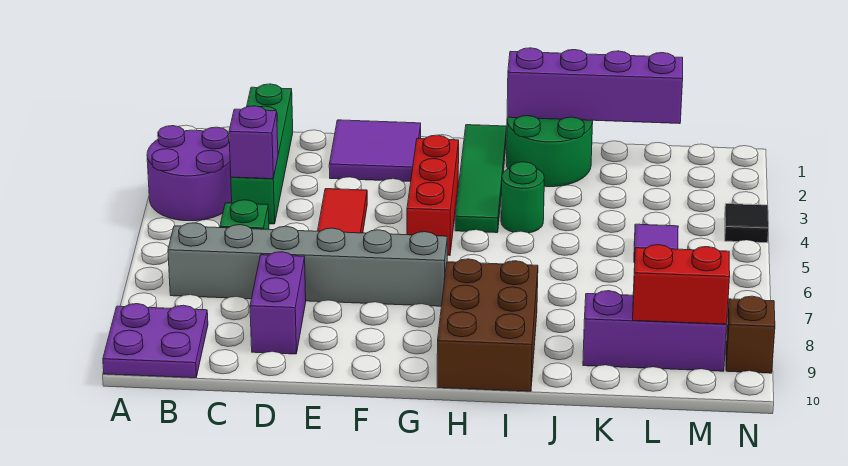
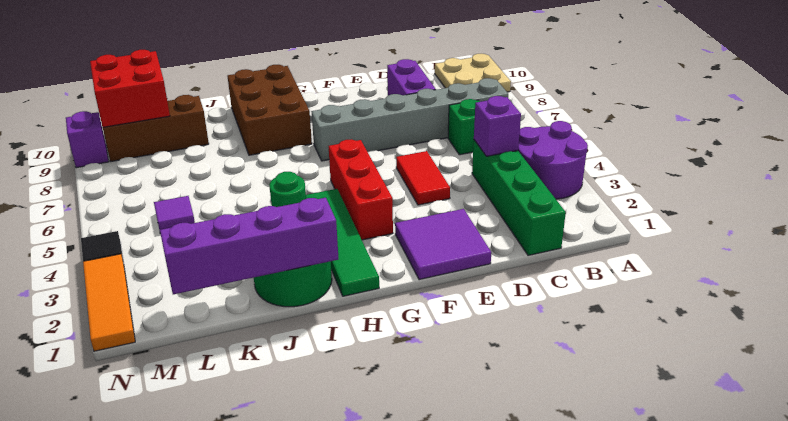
purple plate A9:B10 level 1 -> tan plate A9:B10 level 1
purple brick K9:M9 level 1 -> brown brick K9:M9 level 1
red brick L9:M9 level 2 -> red brick L9:M10 level 2
none -> orange tile N1:N3 level 1
brown brick N9 level 1 -> purple brick N9 level 1

